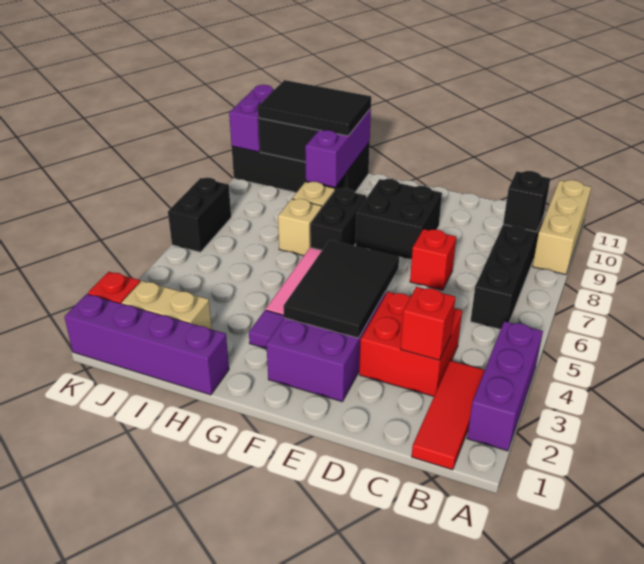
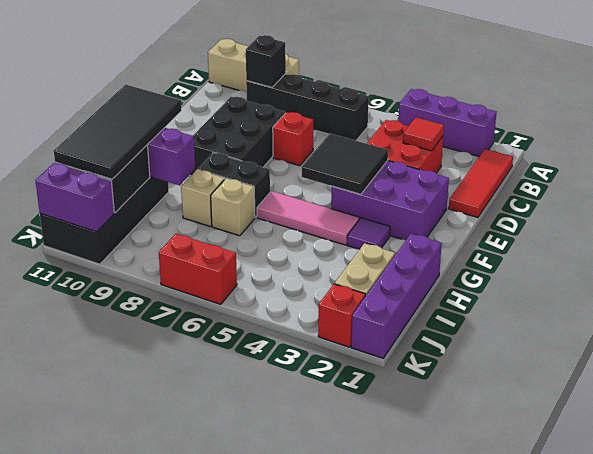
red tile B1:B3 level 1 -> red tile B1:D1 level 1
red brick C3 level 2 -> red tile C3 level 2
black tile E3:F5 level 2 -> black tile E4:F5 level 2
black brick E8:F9 level 1 -> black brick D8:F9 level 1
black tile H10:J11 level 3 -> black tile G10:J11 level 3
black brick K6:K7 level 1 -> red brick K6:K7 level 1

